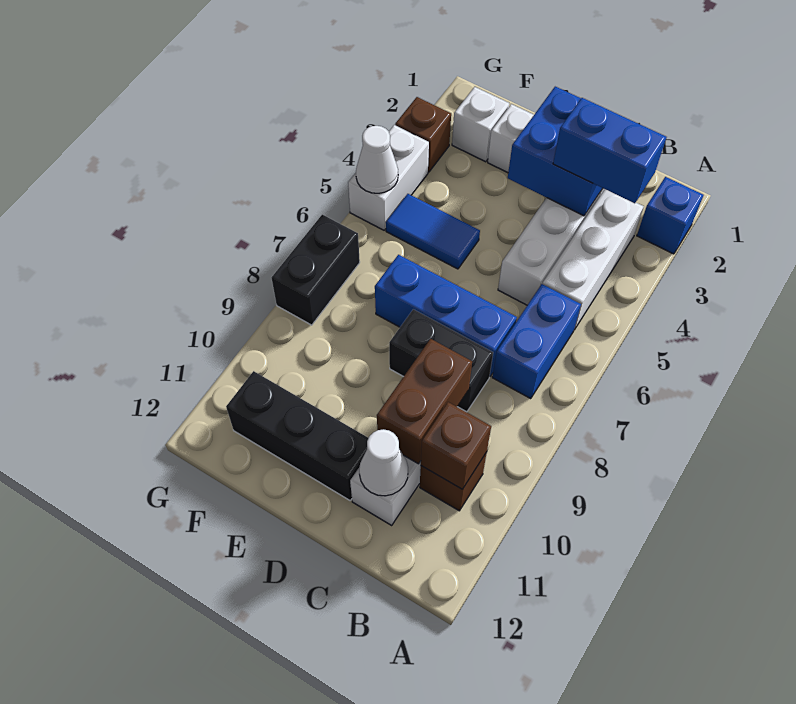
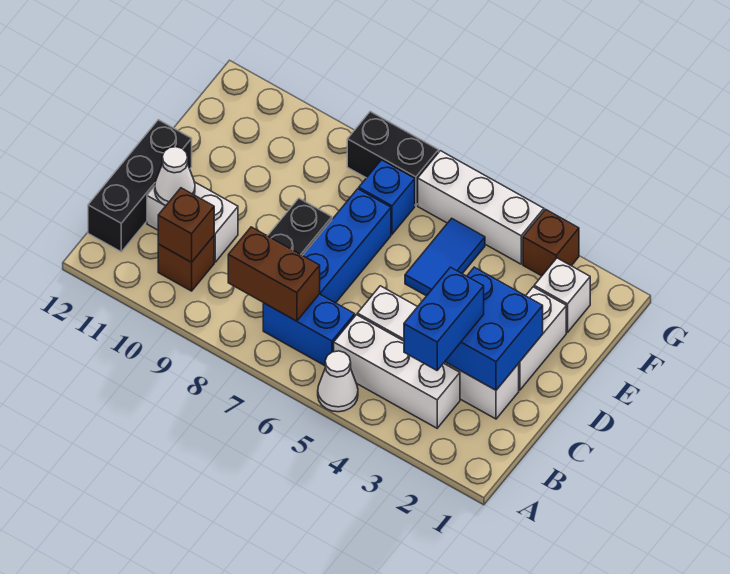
blue brick A2 level 1 -> blue brick F7 level 1
brown brick C9:C10 level 2 -> brown brick B7:B8 level 2
black brick D11:F11 level 1 -> black brick B12:D12 level 1
white brick G4:G5 level 1 -> white brick G4:G6 level 1
white cone G5 level 2 -> white cone A5 level 1

